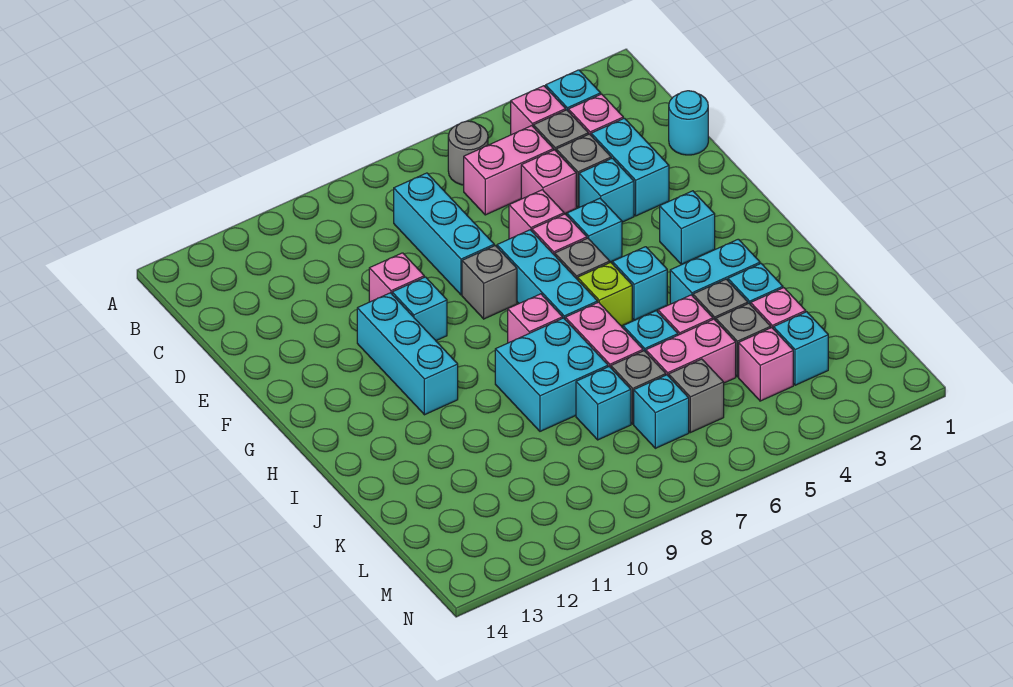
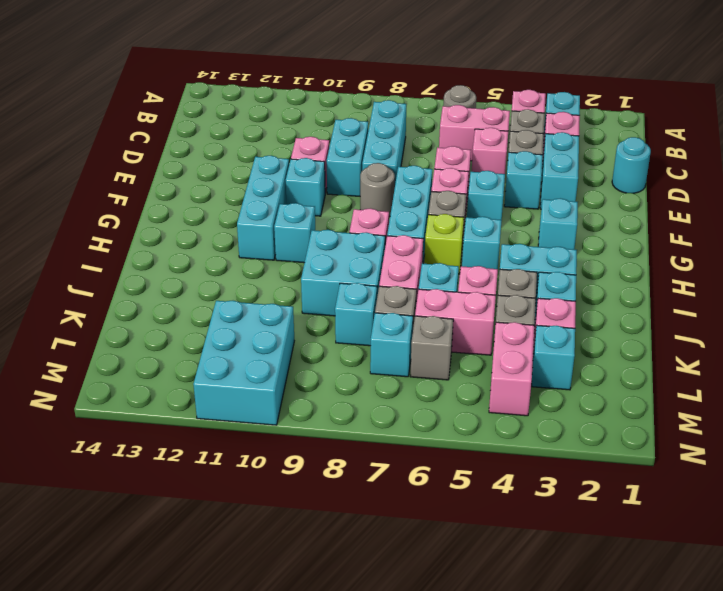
none -> cyan brick D9:E9 level 1
grey brick F8 level 1 -> grey round brick F8 level 1
none -> cyan brick H10 level 1
pink brick L4 level 1 -> pink brick L4:M4 level 1
none -> cyan brick L10:N11 level 1

